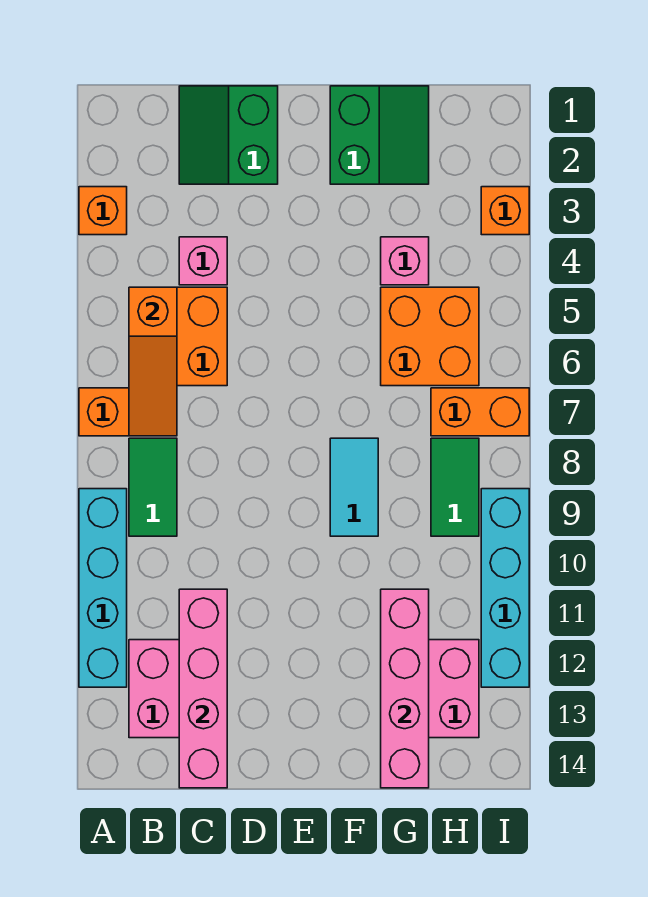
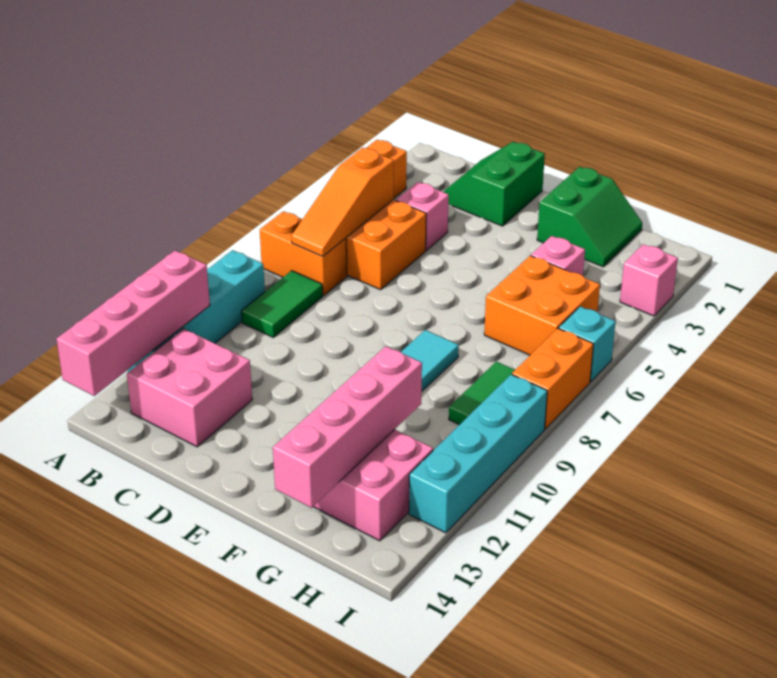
pink brick C11:C14 level 2 -> pink brick A11:A14 level 2
orange brick H7:I7 level 1 -> orange brick I7:I8 level 1
orange brick I3 level 1 -> pink brick I3 level 1
none -> cyan brick I6 level 1

